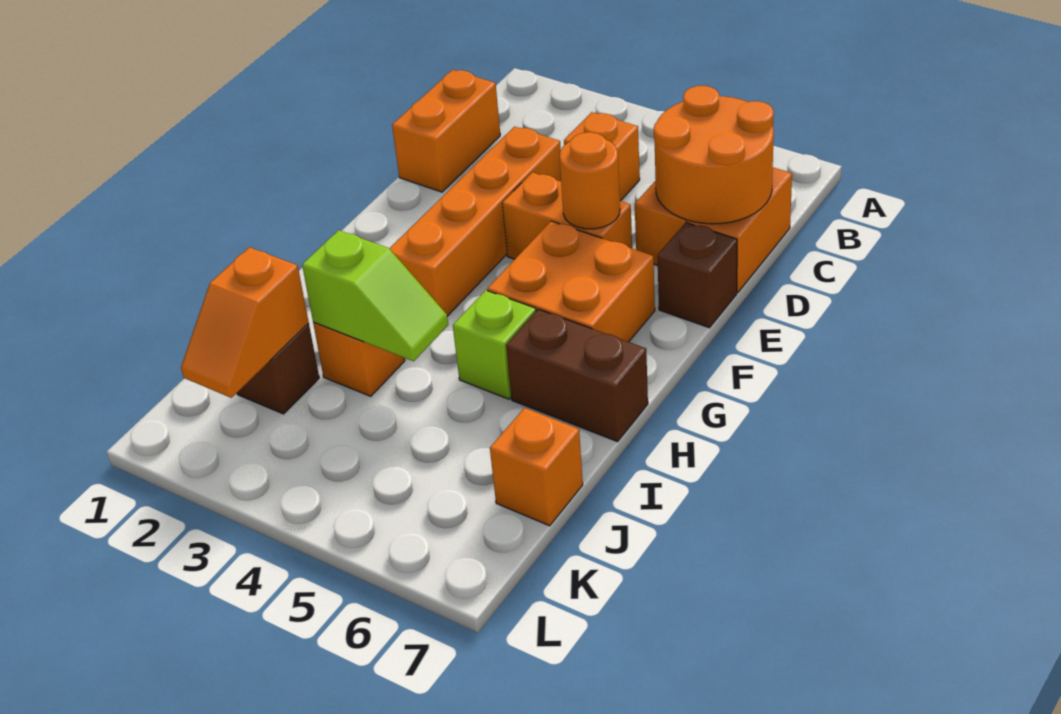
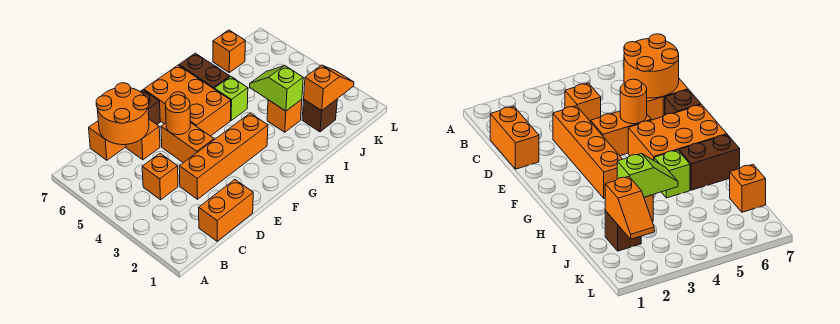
orange brick F5:G6 level 1 -> orange brick F5:G7 level 1

